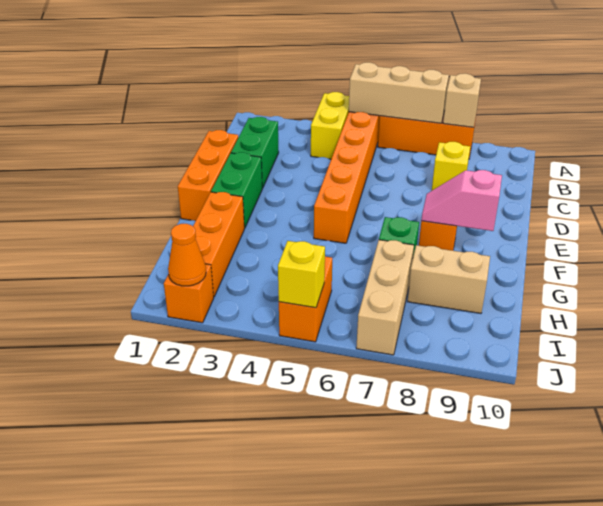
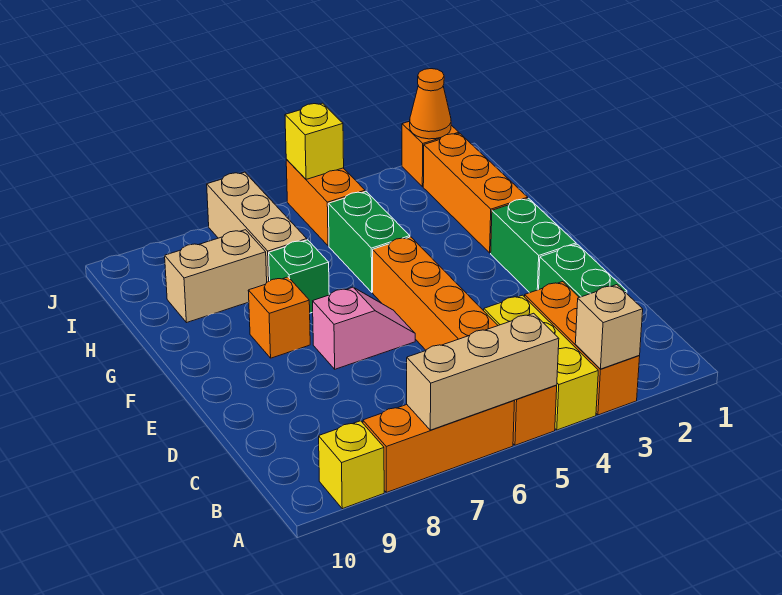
yellow brick A4:B4 level 1 -> yellow brick A4:C4 level 1
tan brick A8 level 2 -> tan brick A3 level 2
yellow brick C8 level 1 -> yellow brick A9 level 1
orange brick D1:F1 level 1 -> orange brick A3:C3 level 1
pink slope F8:F9 level 2 top 9 -> pink slope E6:E7 level 1 top 7
none -> green brick G5:H5 level 1

